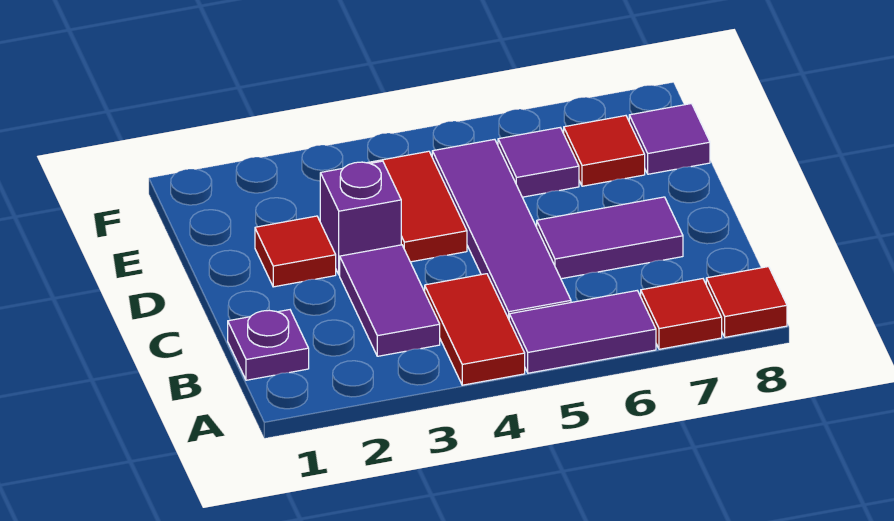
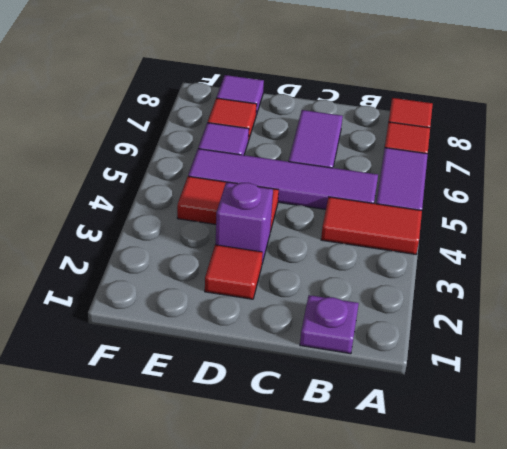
purple tile B3:C3 level 1 -> none

